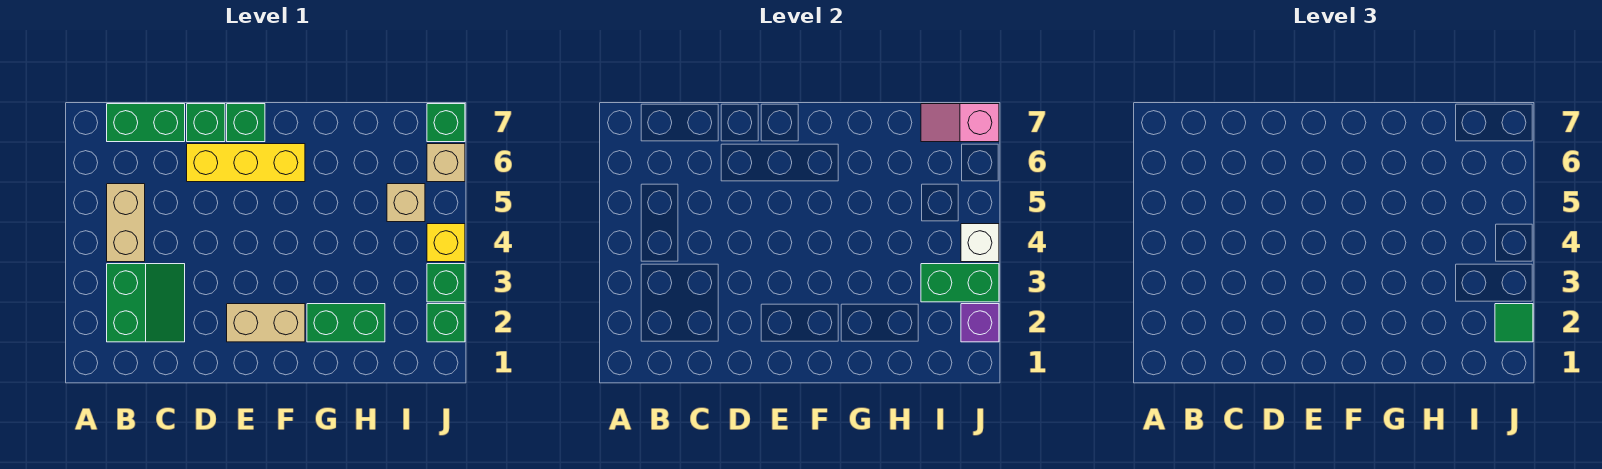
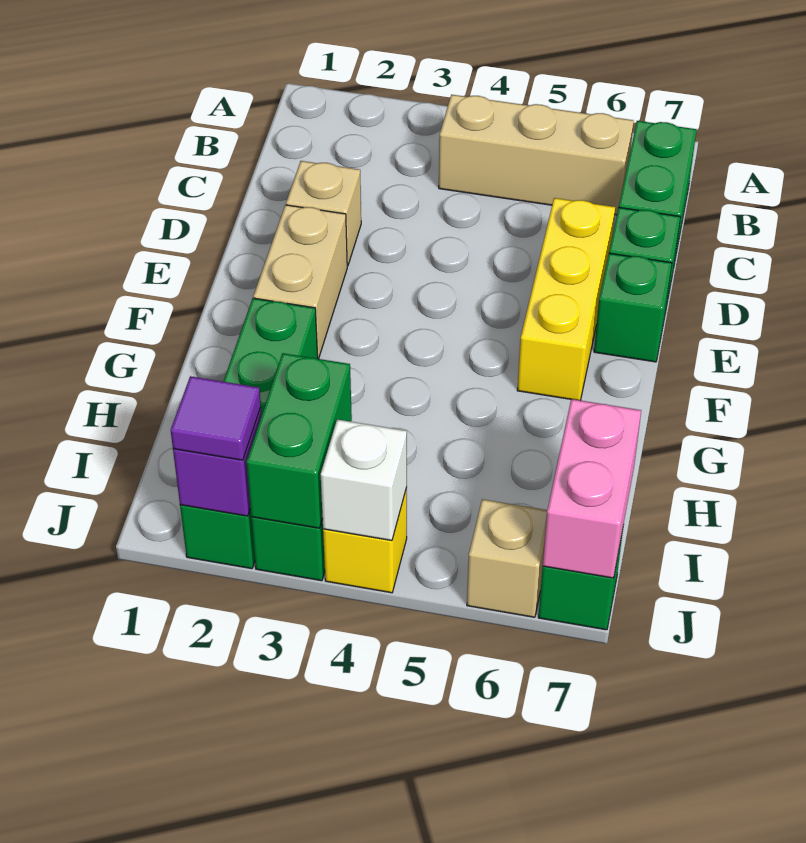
green slope B2:C3 level 1 top B -> none
tan brick B4:B5 level 1 -> tan brick B4:B6 level 1
tan brick I5 level 1 -> tan brick D2 level 1
pink slope I7:J7 level 2 top J -> pink brick I7:J7 level 2
green tile J2 level 3 -> purple tile J2 level 3

